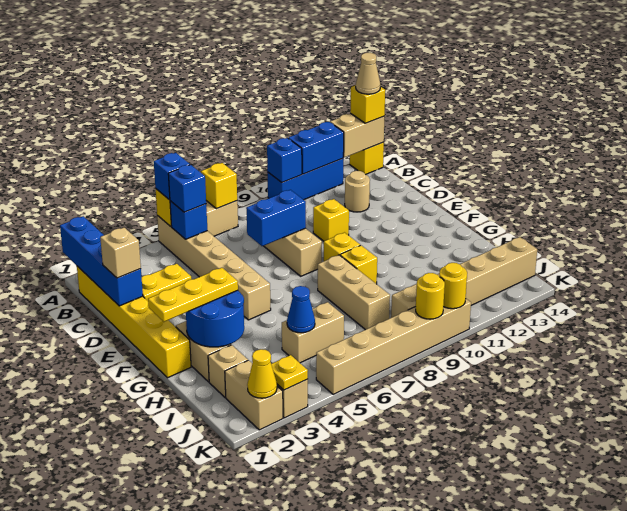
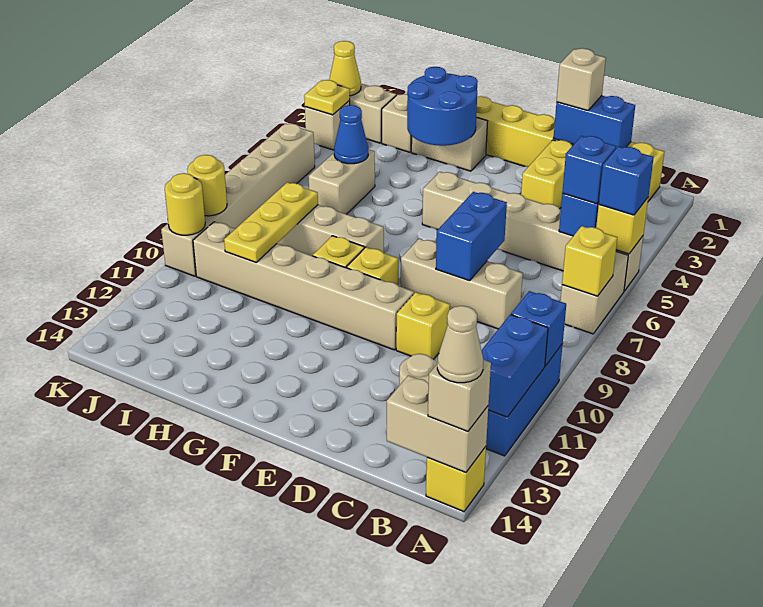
blue brick A1:D1 level 2 -> blue brick C1:D1 level 2
tan brick A13:A14 level 2 -> tan brick A14:B14 level 2
yellow brick A14 level 3 -> tan brick A14 level 3
yellow plate G1:G3 level 3 -> yellow plate I8:I10 level 2
tan brick J9:J14 level 1 -> tan brick E10:J10 level 1

